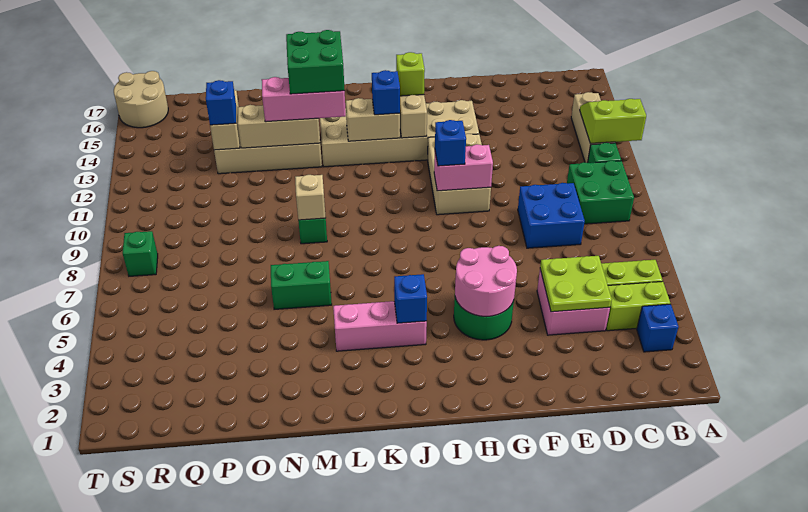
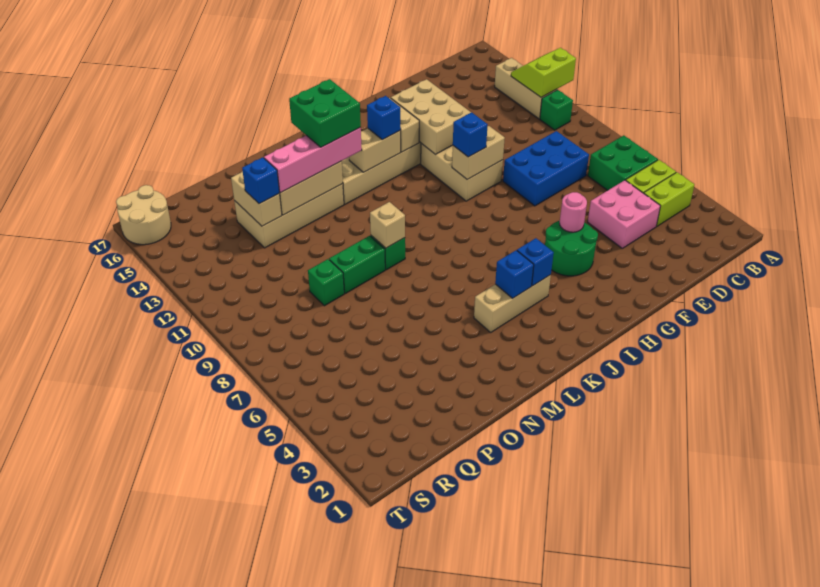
blue brick B3 level 1 -> blue brick K4 level 2
green brick B9:C10 level 1 -> green brick B6:C7 level 1
lime plate D4:E5 level 2 -> none
blue brick D8:E9 level 1 -> blue brick D8:F9 level 1
pink round brick G4:H5 level 2 -> pink round brick G5 level 2
pink brick G10:H10 level 2 -> tan brick G10:H10 level 2
none -> tan brick G12:H14 level 2
lime brick I14 level 3 -> none
pink brick J4:L4 level 1 -> tan brick J4:L4 level 1
pink brick L13:N13 level 3 -> pink brick L13:O13 level 3
green brick M6:N6 level 1 -> green brick N9:O9 level 1
green brick S8 level 1 -> green brick P9 level 1

